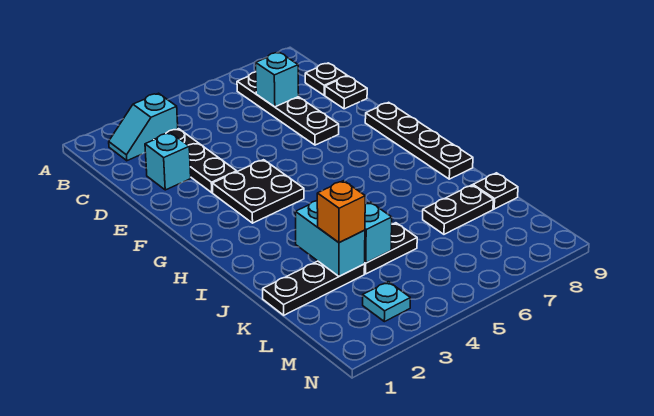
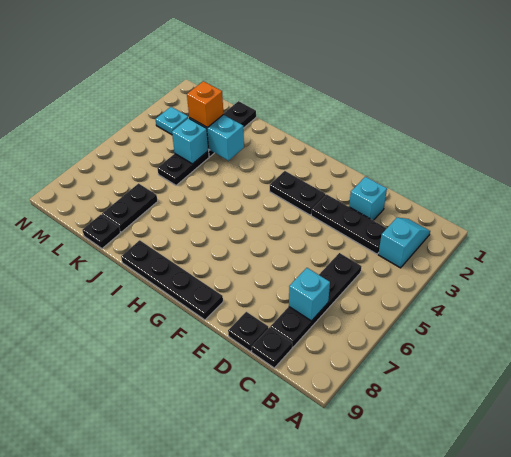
black plate B7:E7 level 1 -> black plate C5:C8 level 1
black plate F3:G4 level 1 -> black plate F3:G3 level 1

